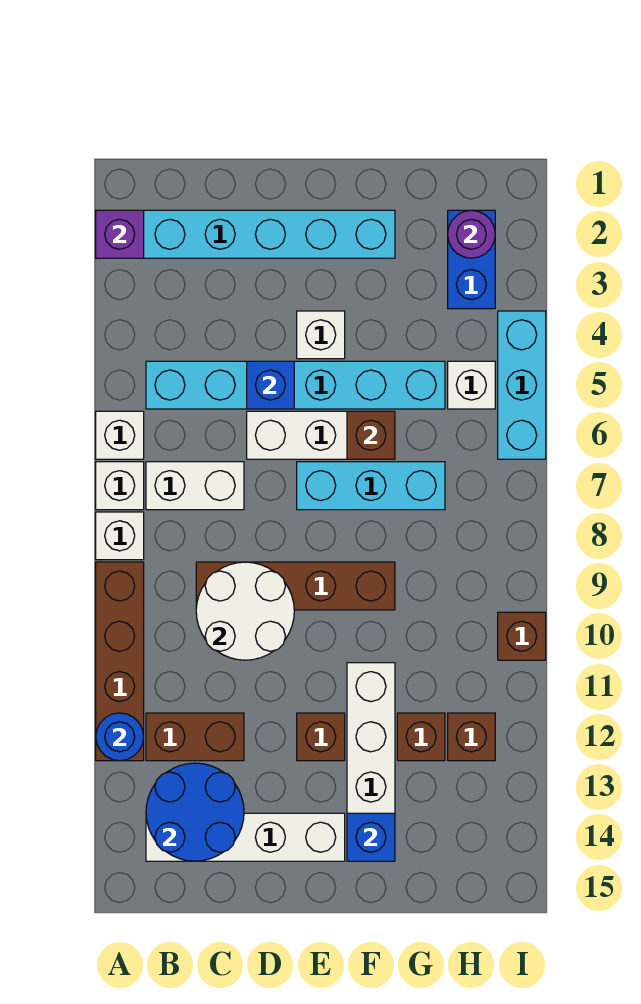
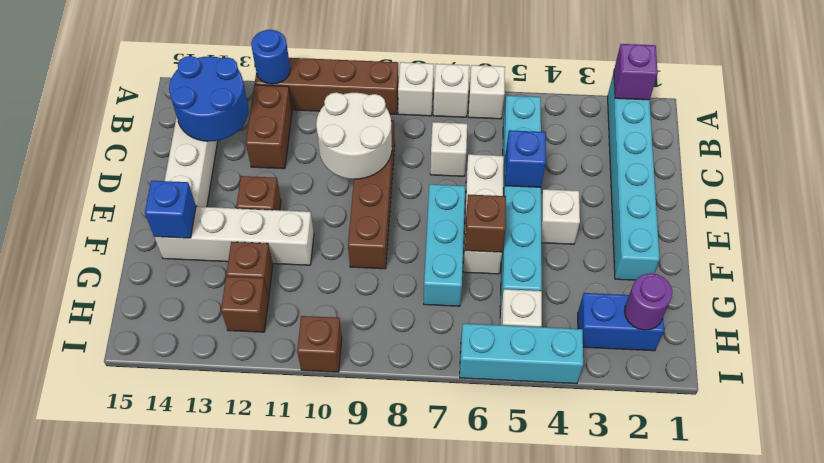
white brick B7:C7 level 1 -> white brick C7 level 1

